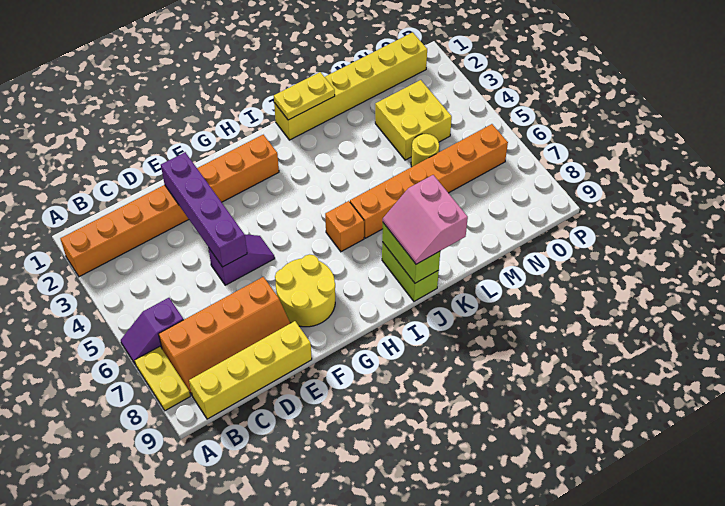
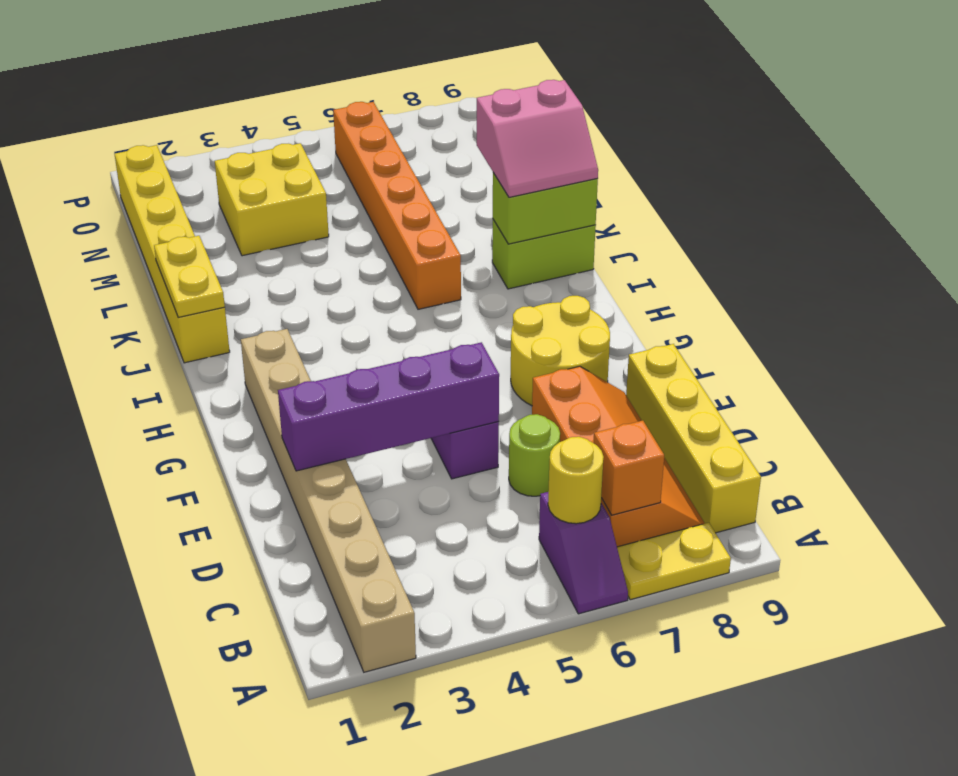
orange brick A2:H2 level 1 -> tan brick A2:H2 level 1
none -> lime round brick D6 level 1
orange brick I6 level 1 -> orange brick B7 level 2
yellow round brick M5 level 1 -> yellow round brick B6 level 2

